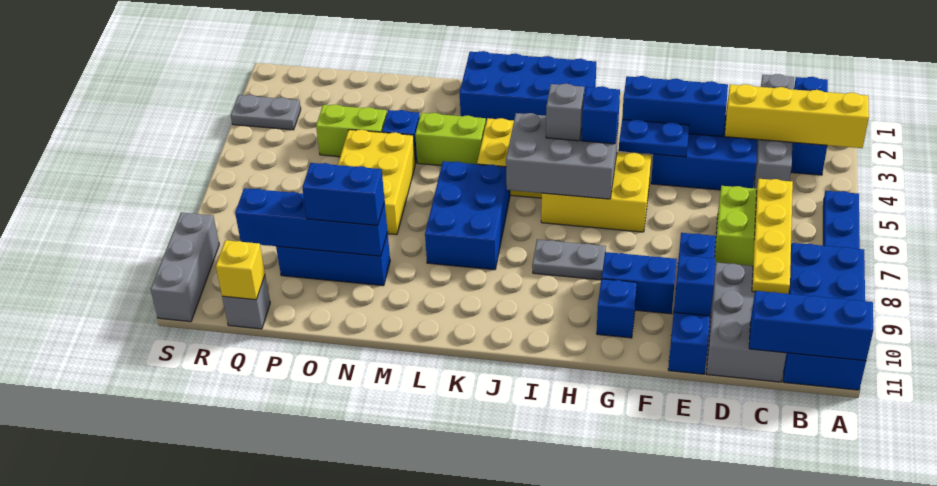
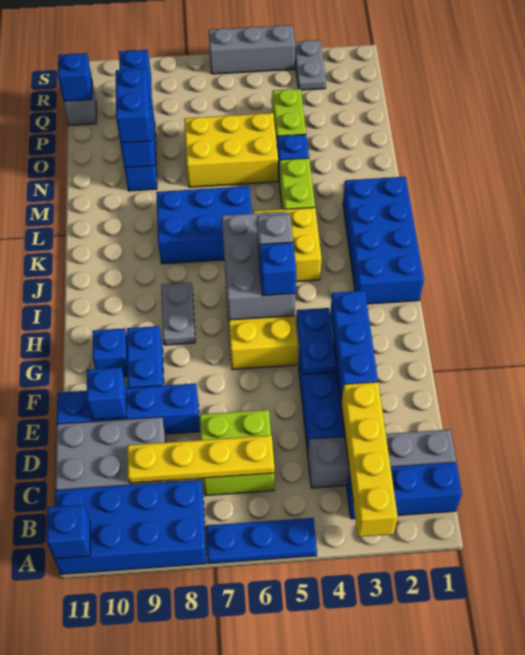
blue brick A11:C11 level 2 -> blue brick A11 level 2
yellow brick Q11 level 2 -> blue brick Q11 level 2
grey brick S9:S11 level 1 -> grey brick S4:S6 level 1

